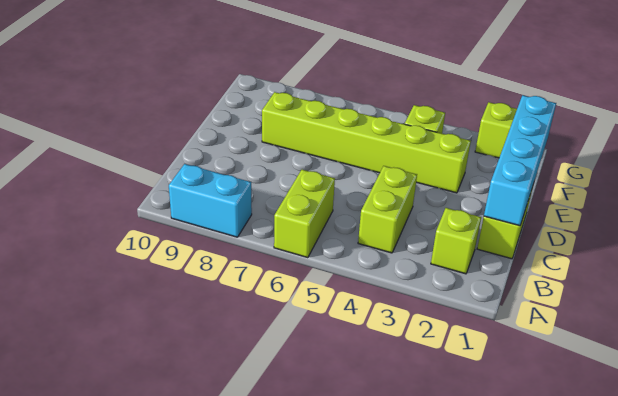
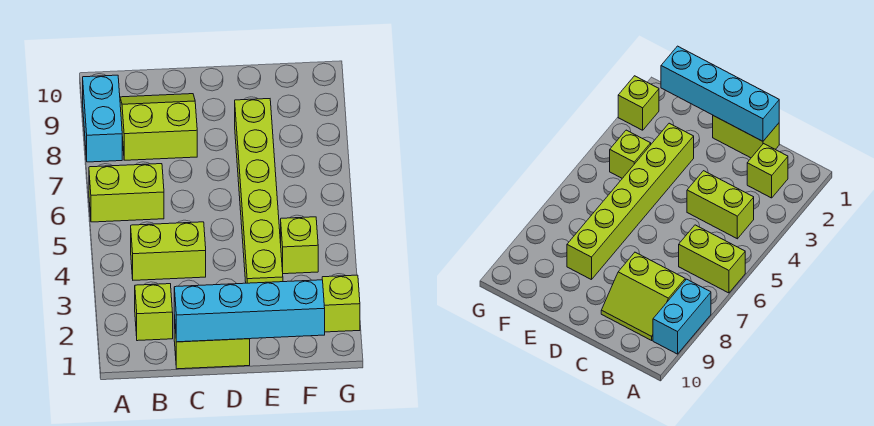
none -> lime slope B8:C9 level 1 top 8

